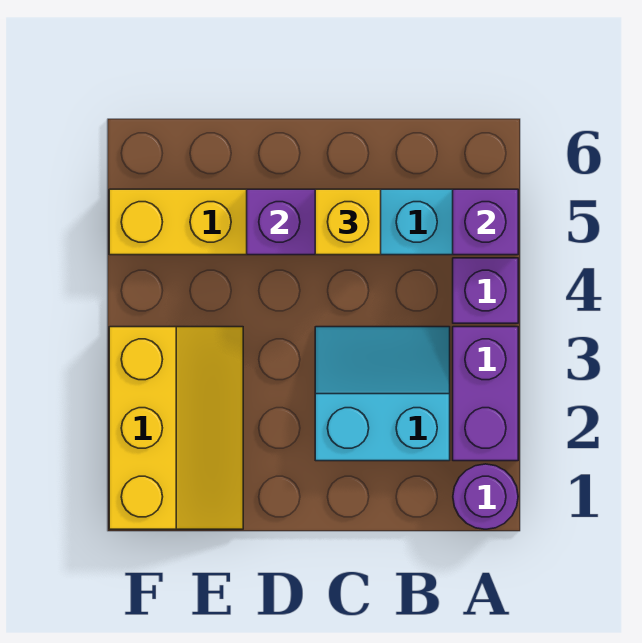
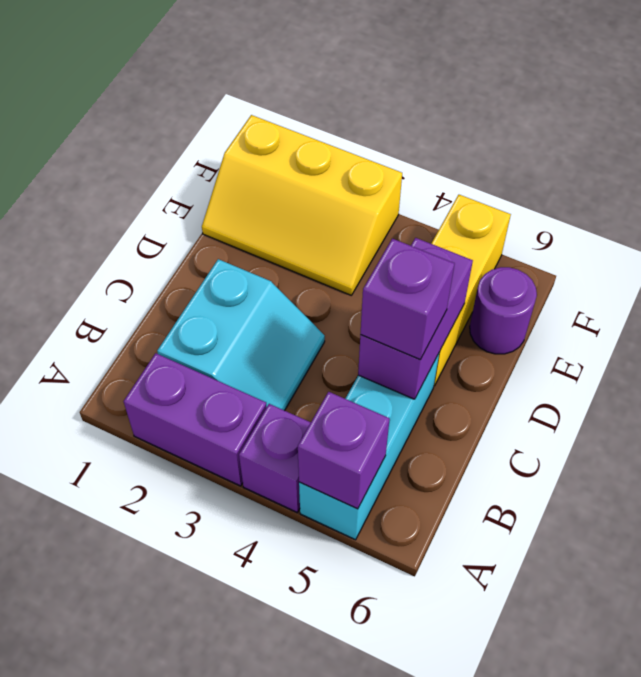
purple round brick A1 level 1 -> purple round brick E6 level 1
yellow brick C5 level 3 -> purple brick C5 level 3

